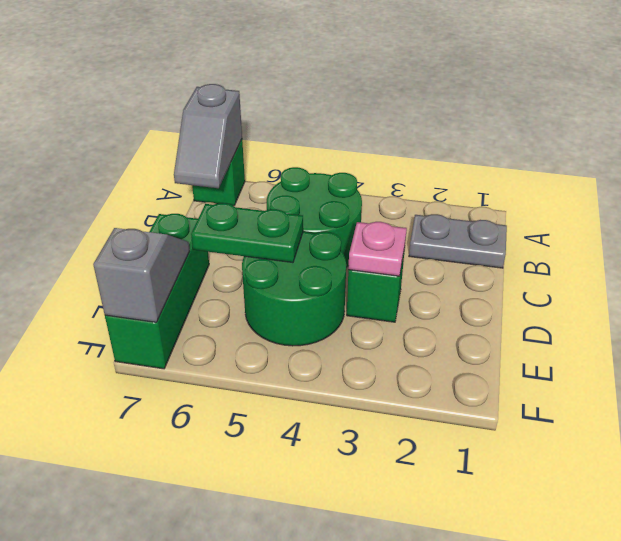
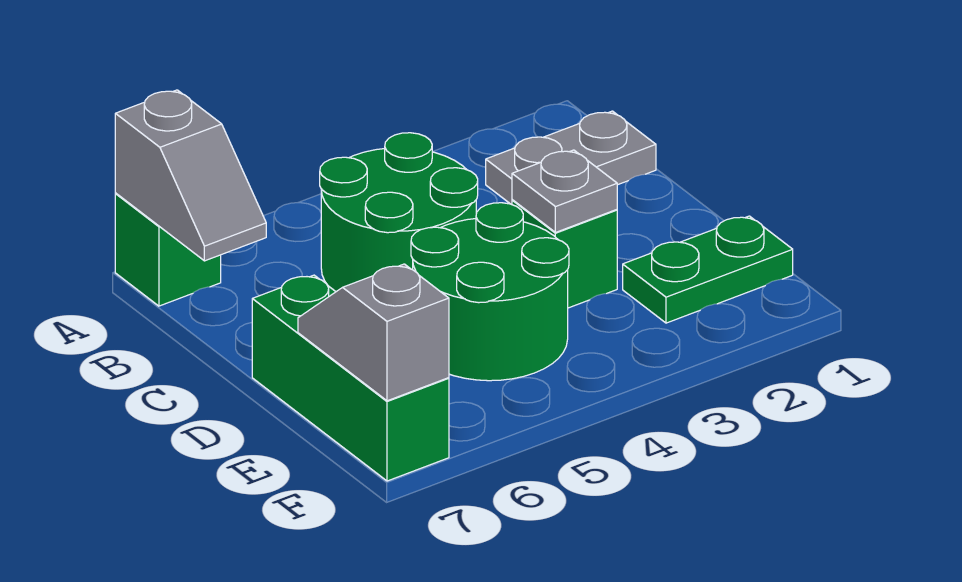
pink plate D3 level 2 -> grey plate D3 level 2
green plate D5:D6 level 2 -> green plate E1:E2 level 1

